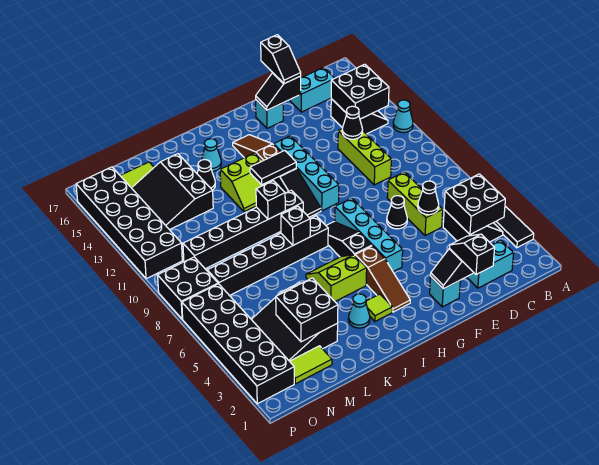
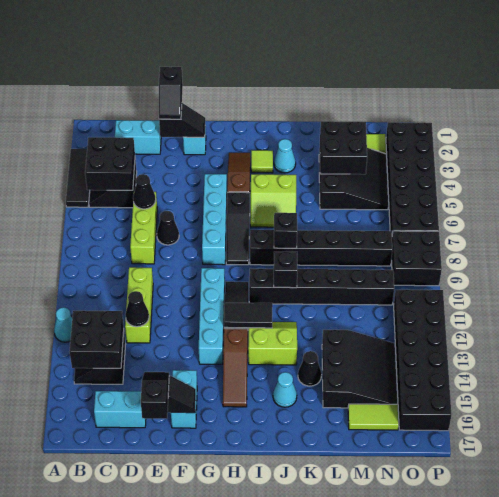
cyan brick F16 level 1 -> cyan brick F15:F16 level 1

